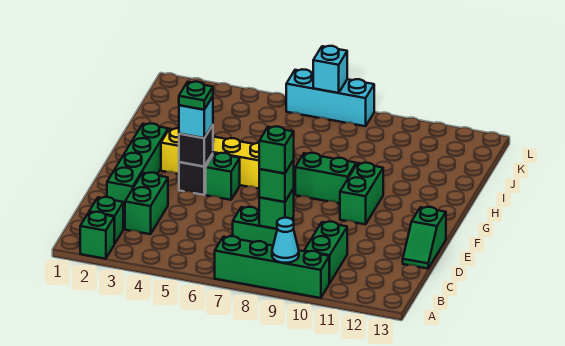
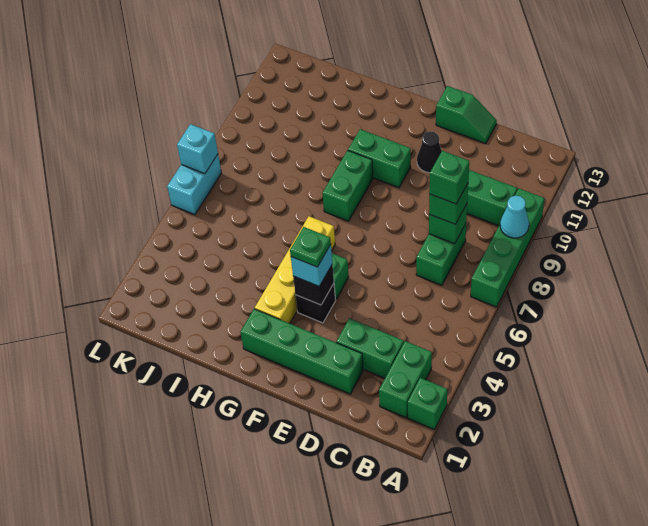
green brick B2 level 1 -> green brick B2:B3 level 1
none -> black cone E11 level 1
cyan brick L6:L8 level 1 -> cyan brick L6:L7 level 1

